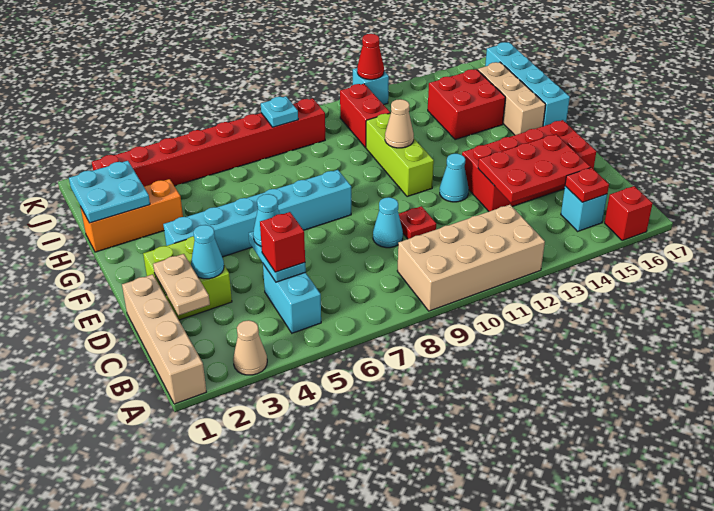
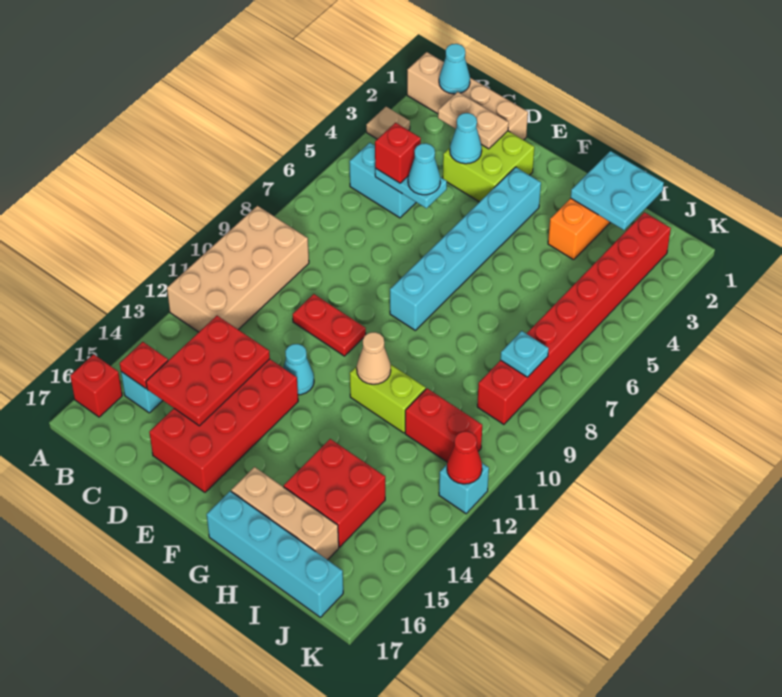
tan cone A3 level 1 -> tan plate A3 level 1
cyan cone D9 level 1 -> cyan cone B1 level 2
red plate D10 level 1 -> red plate D10:E10 level 1
lime brick F11:H11 level 1 -> lime brick G11:H11 level 1

